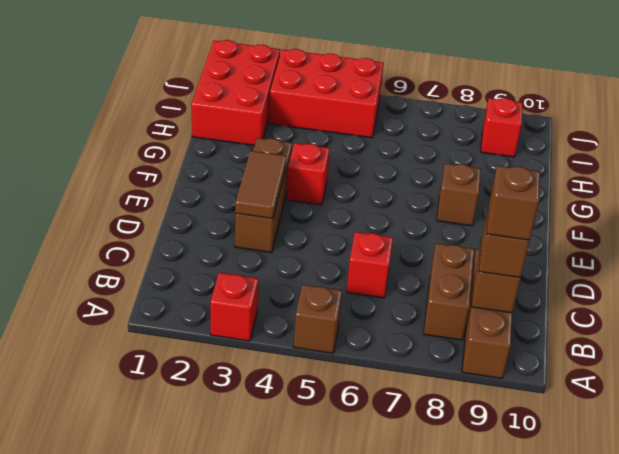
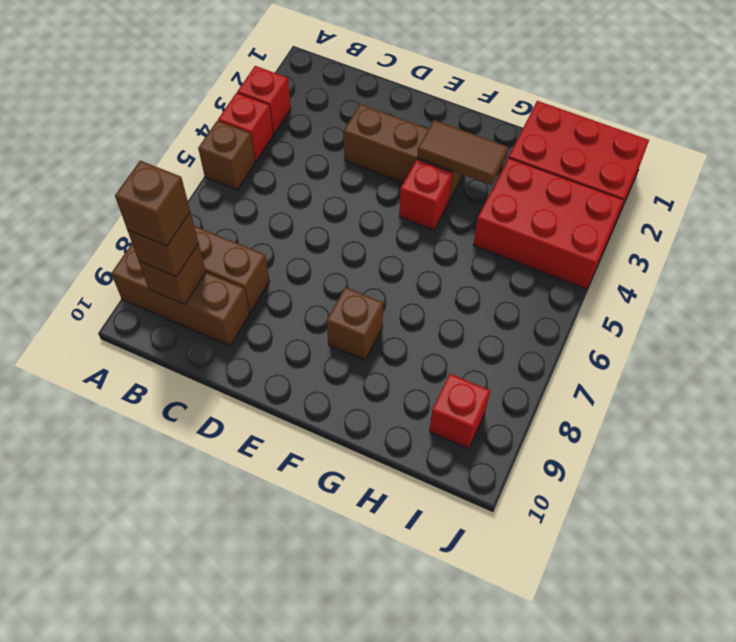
red brick C6 level 1 -> red brick A4 level 1
brown tile D3:E3 level 2 -> brown tile F3:G3 level 2
red brick I3:J5 level 1 -> red brick H3:J4 level 1

